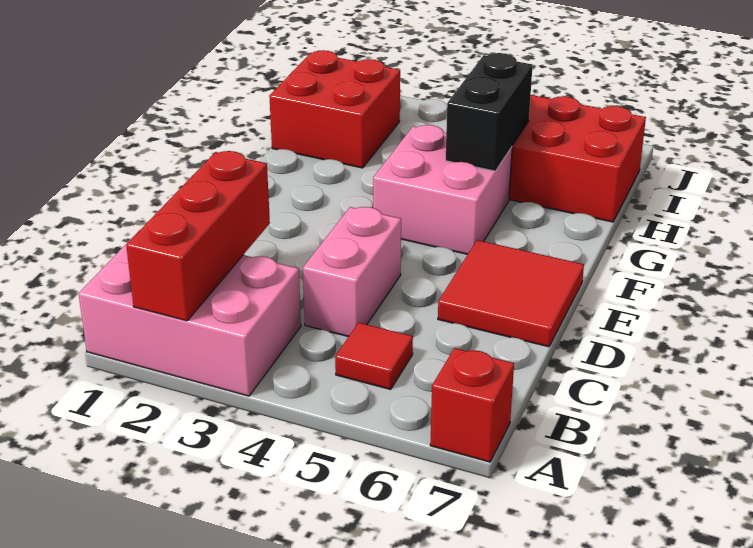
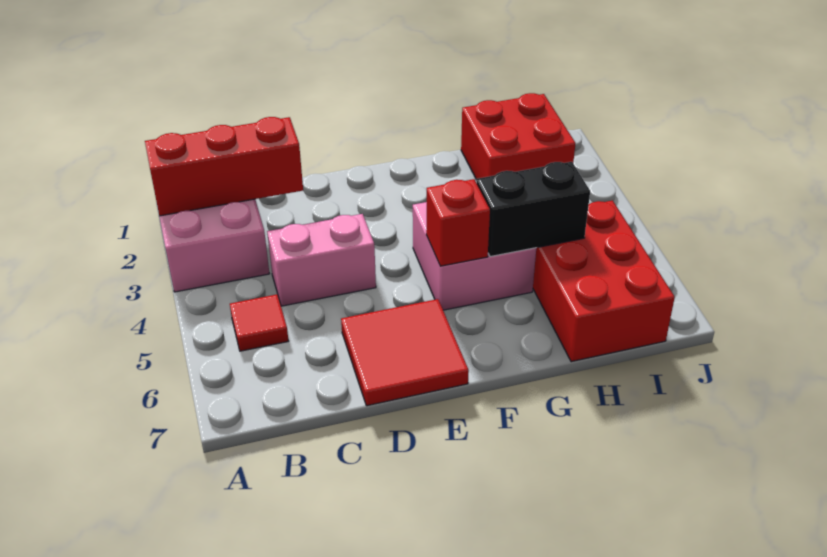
red brick A7 level 1 -> red brick F5 level 2

